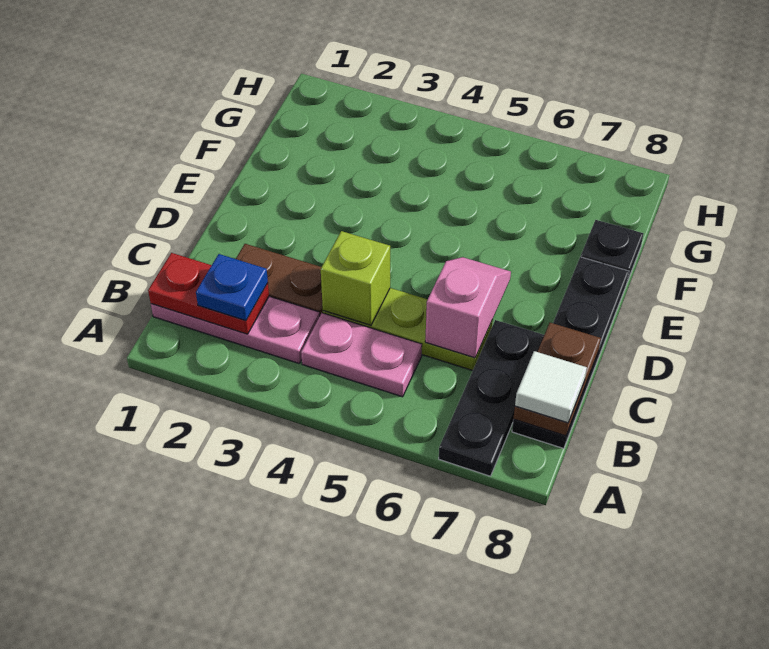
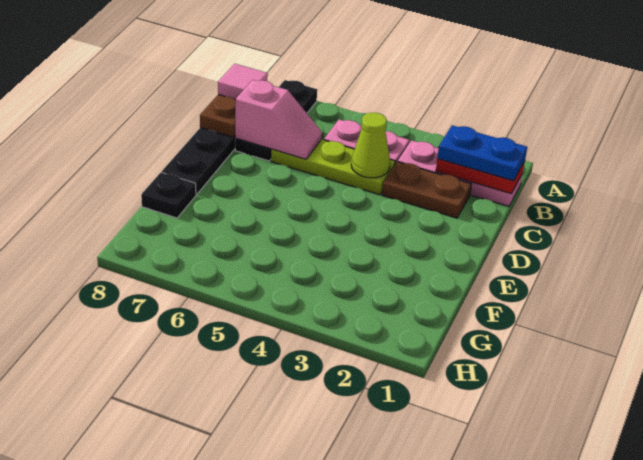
blue plate B2 level 3 -> blue plate B1:B2 level 3
white tile B8 level 3 -> pink tile B8 level 3
lime brick C4 level 2 -> lime cone C4 level 2
pink slope C6:D6 level 2 top C -> pink slope C6:C7 level 2 top 7

